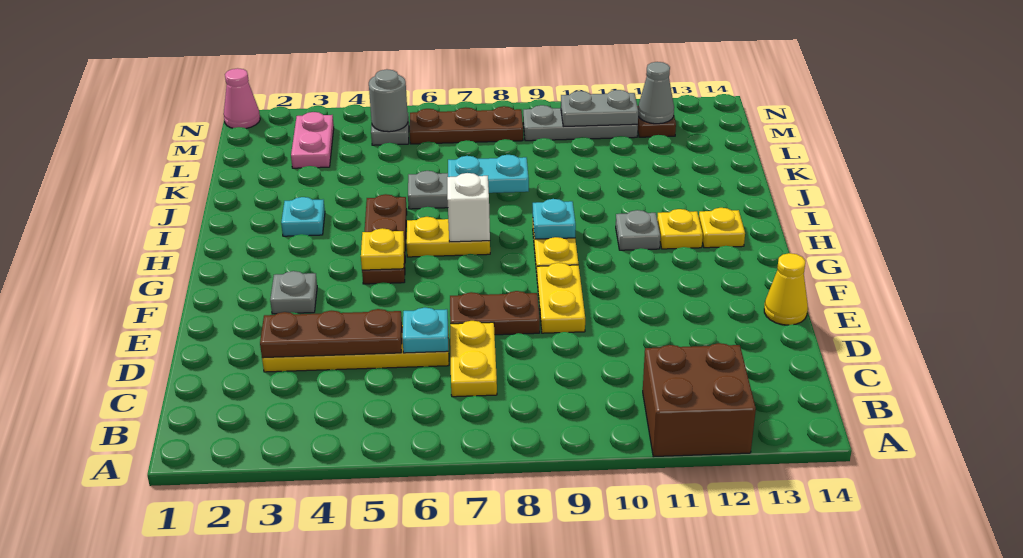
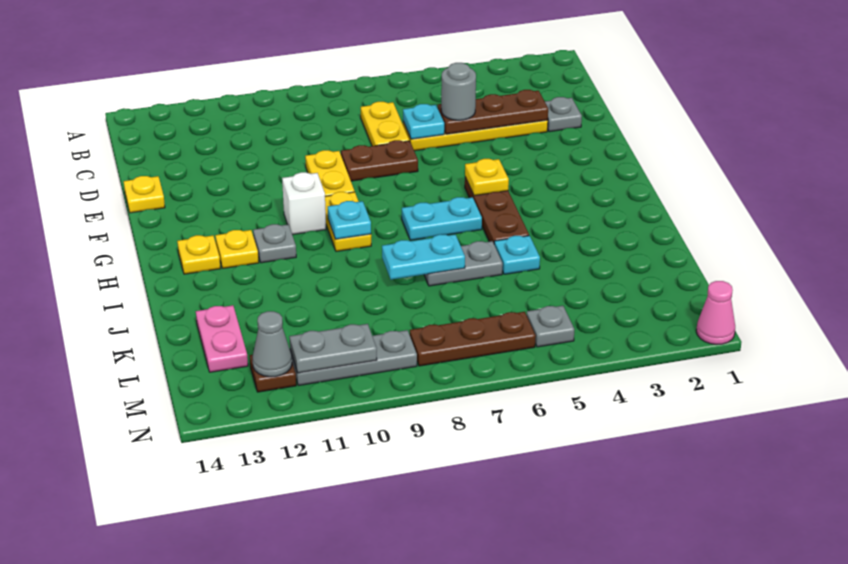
brown brick A11:B12 level 1 -> none
yellow cone E14 level 1 -> yellow plate E14 level 1
grey plate F3 level 1 -> grey plate D2 level 1
yellow plate H6:H7 level 1 -> cyan plate H6:H7 level 1
white brick H7 level 2 -> white brick G10 level 1
cyan plate I3 level 1 -> cyan plate J5 level 1
pink plate L3:M3 level 1 -> pink plate K13:L13 level 1
grey round brick M5 level 2 -> grey round brick D5 level 3

